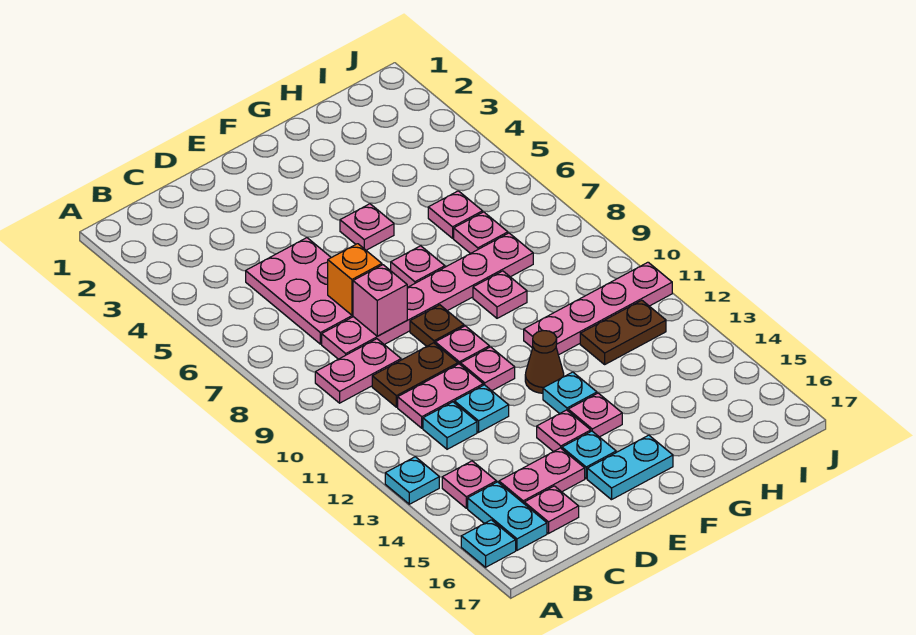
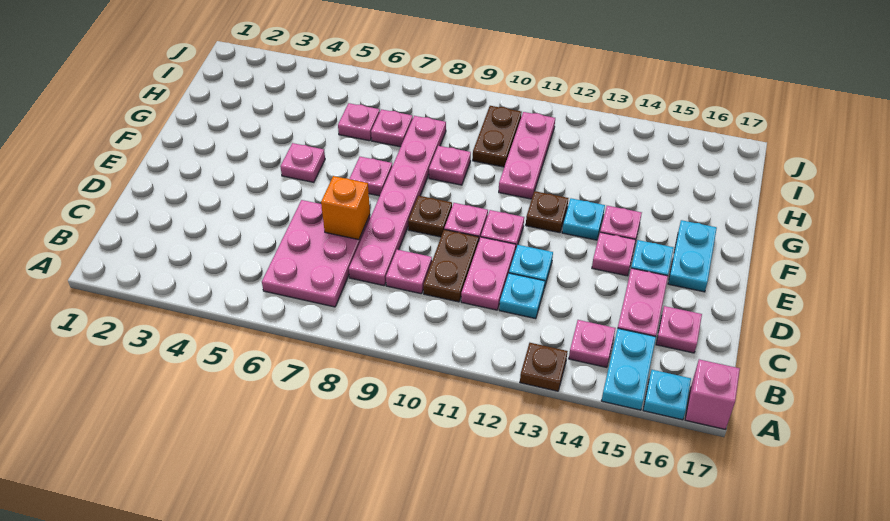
cyan plate A13 level 1 -> brown plate A13 level 1
pink plate B9:C9 level 1 -> pink plate C9 level 1
cyan plate B15:B16 level 1 -> cyan plate A15:B15 level 1
pink plate C5:D7 level 1 -> pink plate B6:D7 level 1
pink brick D8 level 2 -> pink brick A17 level 1
brown cone F12 level 1 -> brown plate F12 level 1
pink plate G11:J11 level 1 -> pink plate G11:I11 level 1
brown plate H12:I12 level 1 -> brown plate H10:I10 level 1

